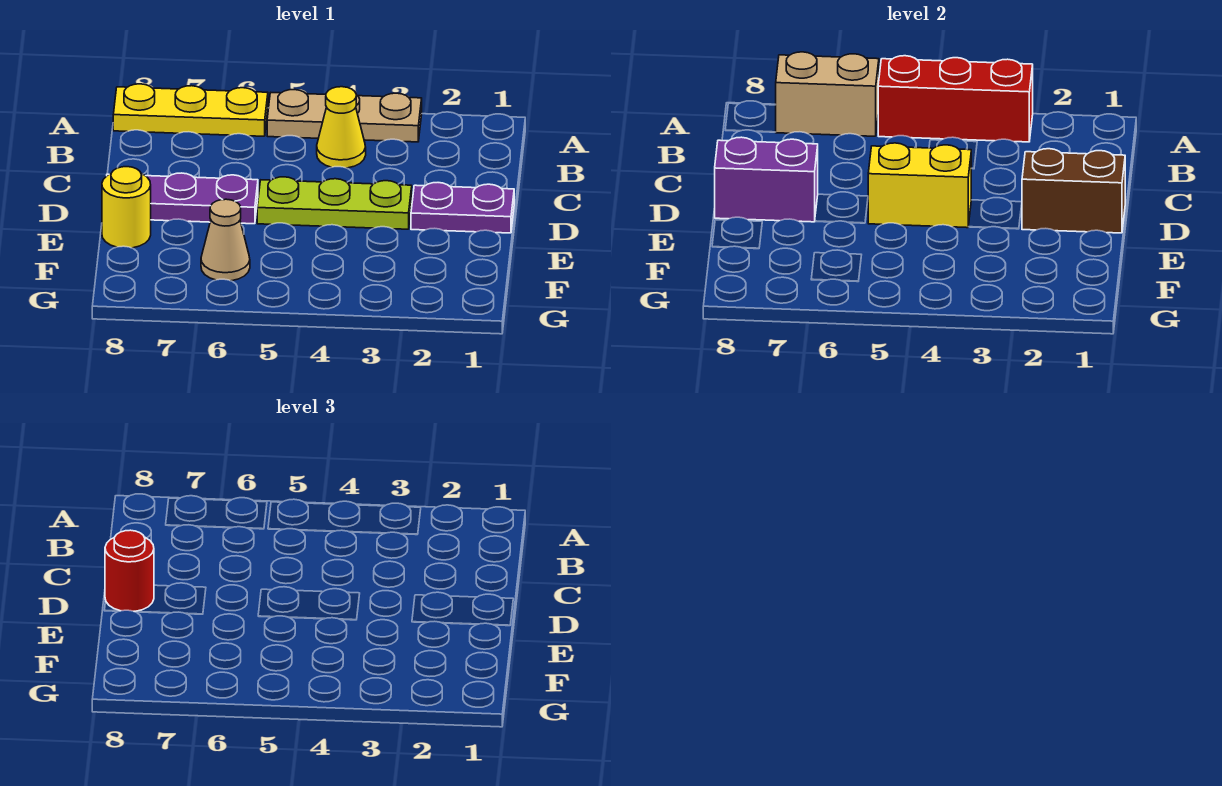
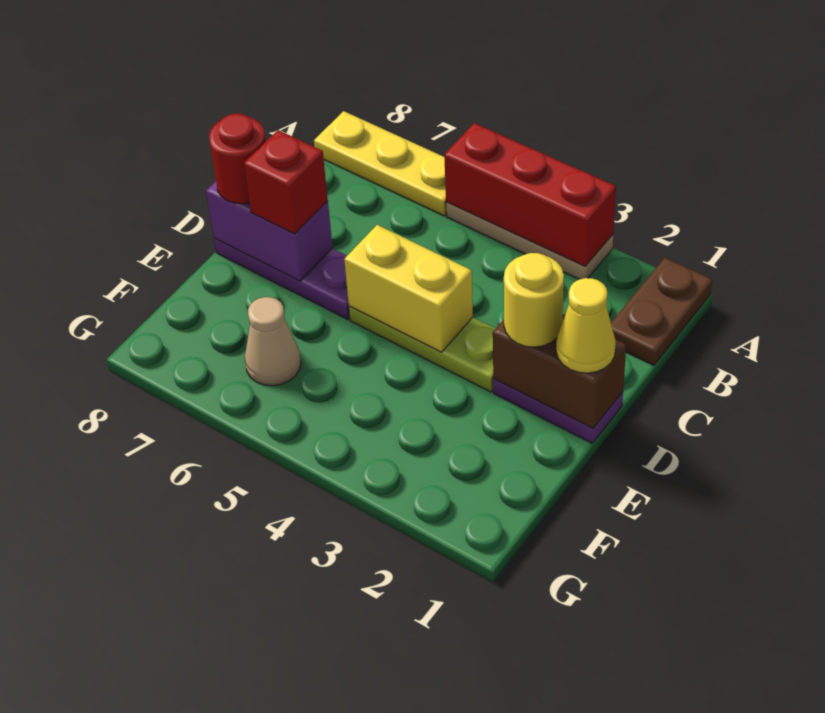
none -> brown plate A1:B1 level 1
tan brick A6:A7 level 2 -> none
yellow cone B4 level 1 -> yellow cone D1 level 3
none -> red brick D7 level 3
yellow round brick E8 level 1 -> yellow round brick D2 level 3

